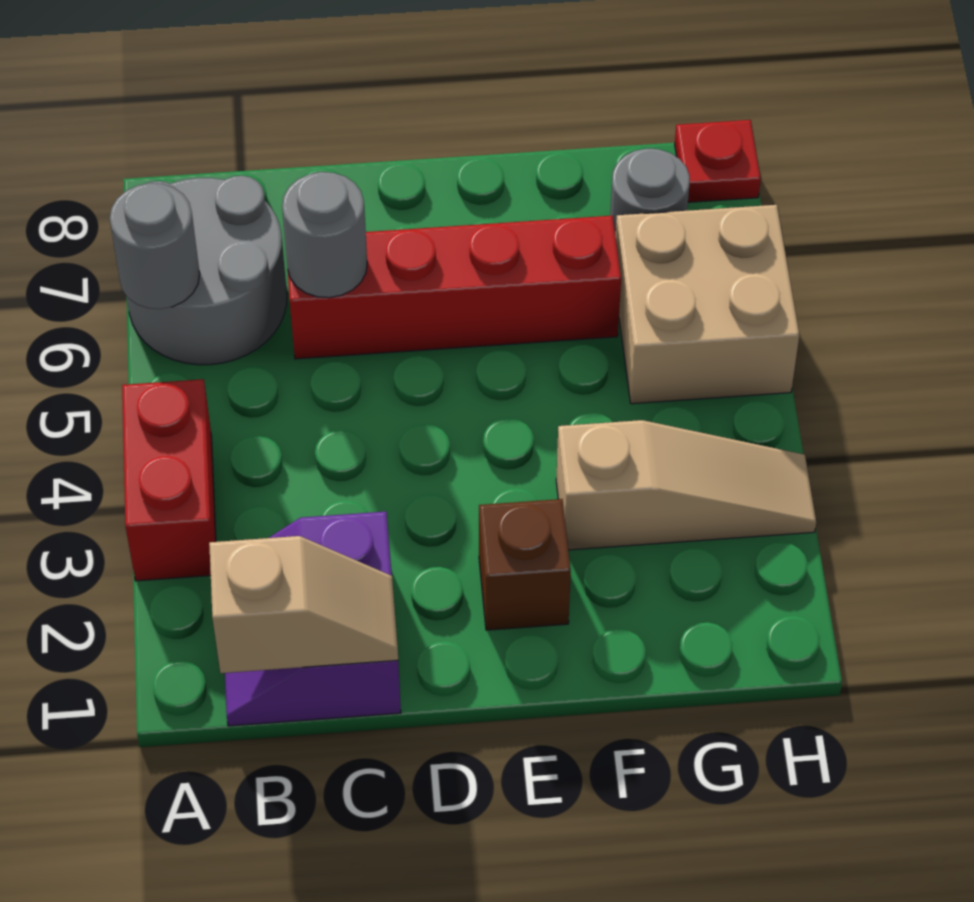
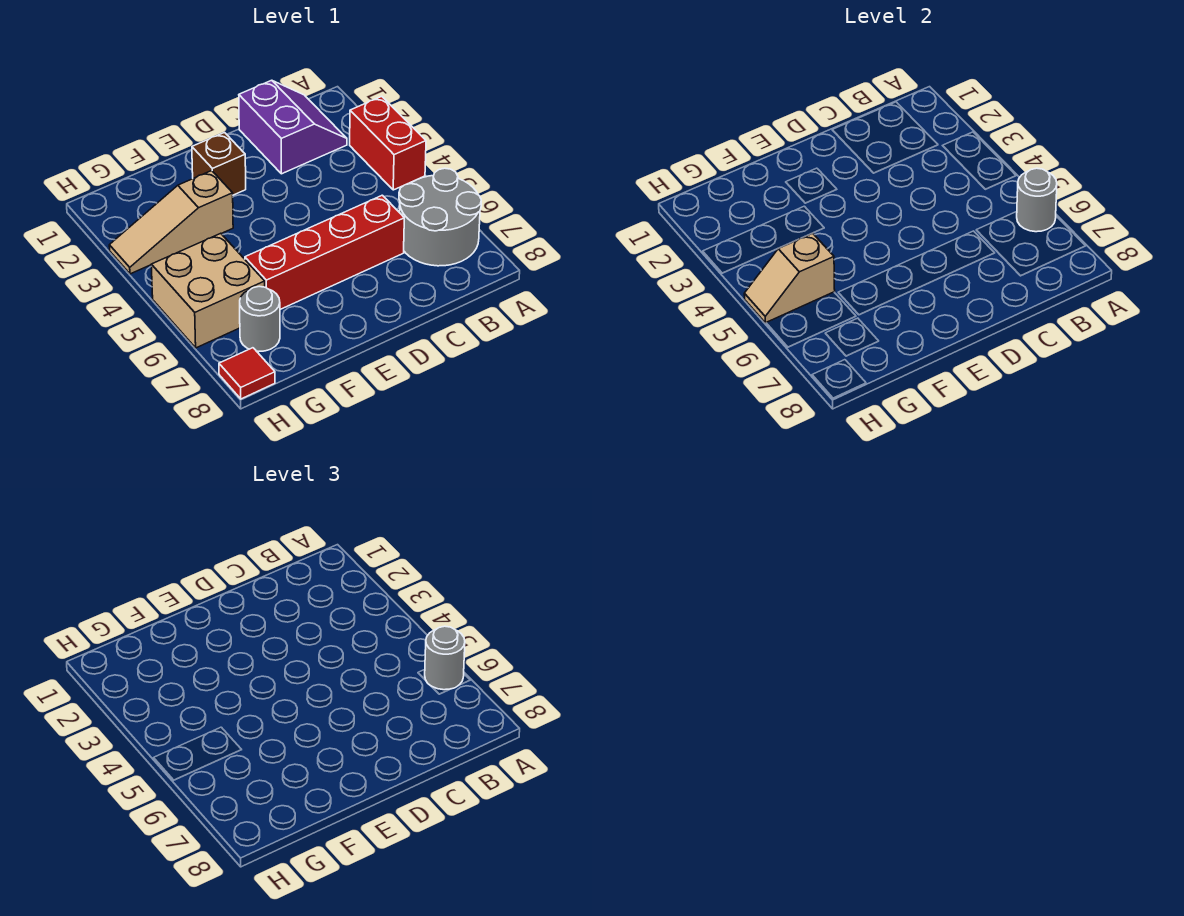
tan slope B1:C1 level 2 top B -> tan slope G5:H5 level 2 top G
grey round brick C6 level 2 -> grey round brick A6 level 3
red plate H8 level 1 -> red tile H8 level 1

